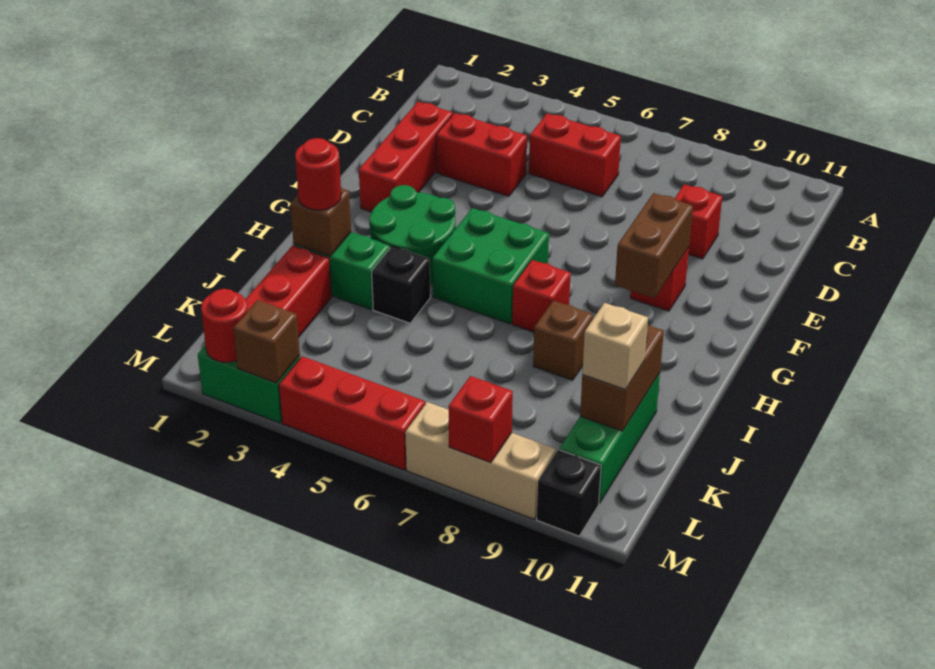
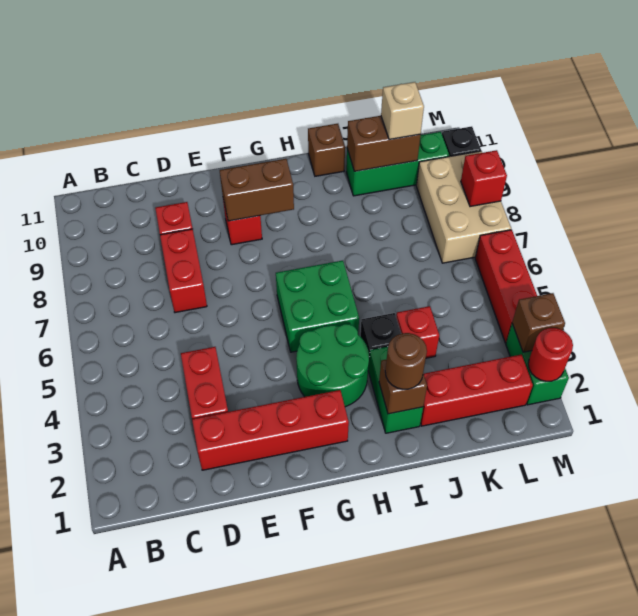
red brick C5:C6 level 1 -> red brick D7:D8 level 1
red brick D2:F2 level 1 -> red brick D2:G2 level 1
red brick H7 level 1 -> red brick J4 level 1
red round brick I2 level 3 -> brown round brick I2 level 3
brown brick I8 level 1 -> brown brick I11 level 1
tan brick M7:M9 level 1 -> tan brick L7:M9 level 1

